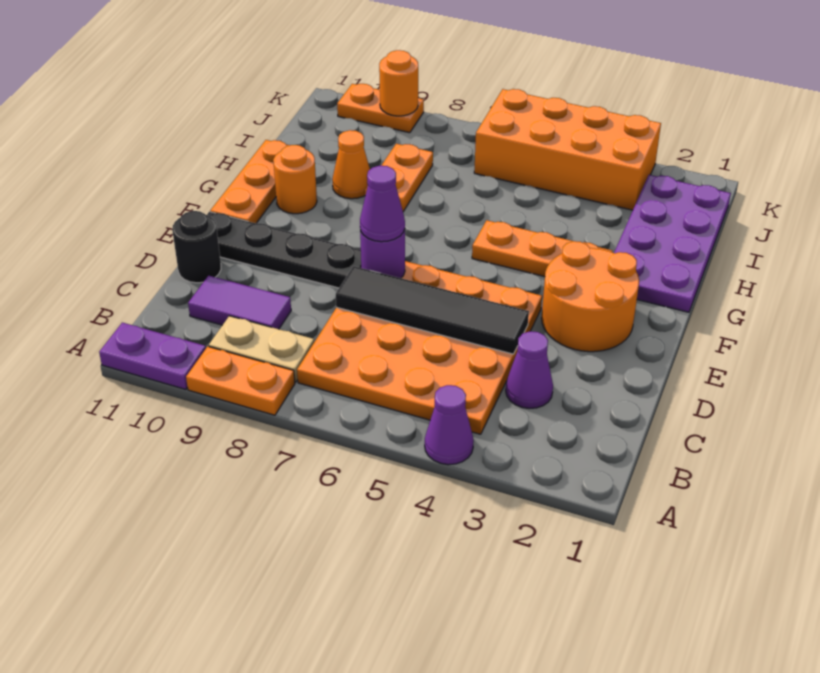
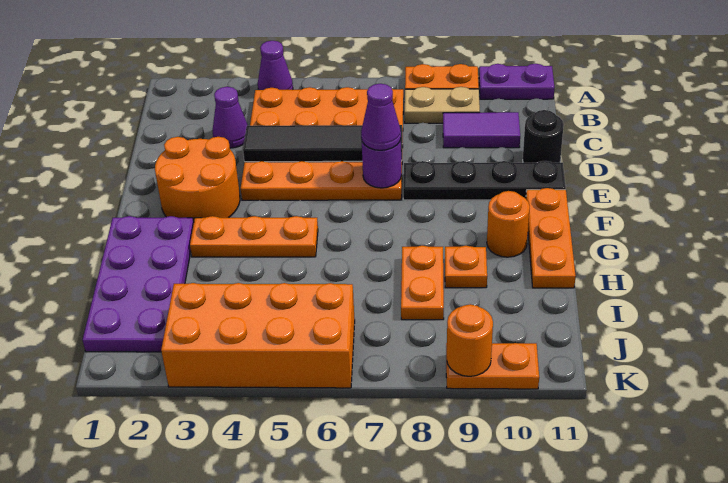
orange cone H9 level 1 -> orange plate H9 level 1

